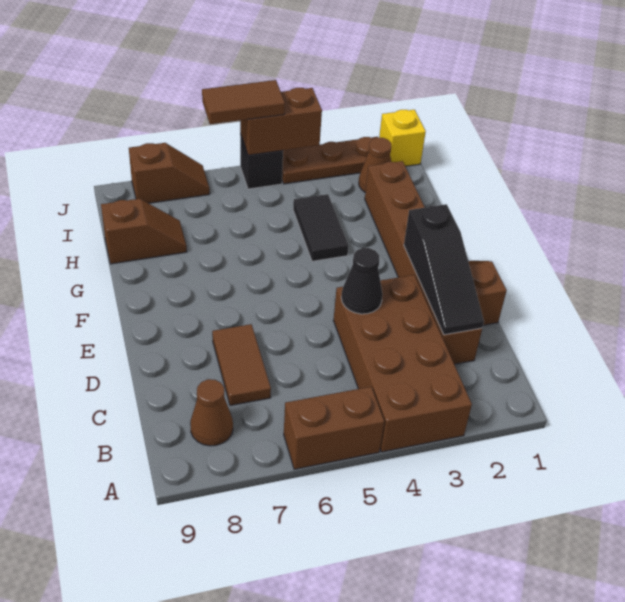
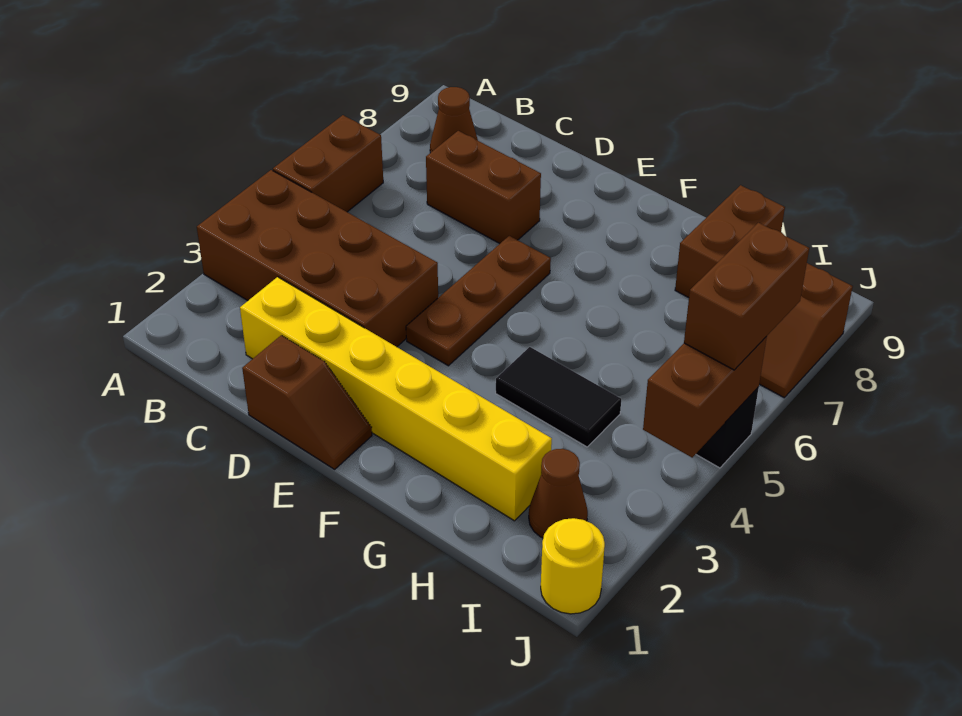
brown brick C2:H2 level 1 -> yellow brick C2:H2 level 1
black slope C2:E2 level 2 top E -> none
brown tile C7:D7 level 1 -> brown brick C7:D7 level 1
black cone D4 level 2 -> none
brown slope H8:H9 level 1 top 9 -> brown brick H8:H9 level 1
yellow brick J1 level 1 -> yellow round brick J1 level 1
brown plate J2:J4 level 1 -> brown plate E4:E6 level 1
brown tile J5:J6 level 3 -> brown brick J5:J6 level 3

